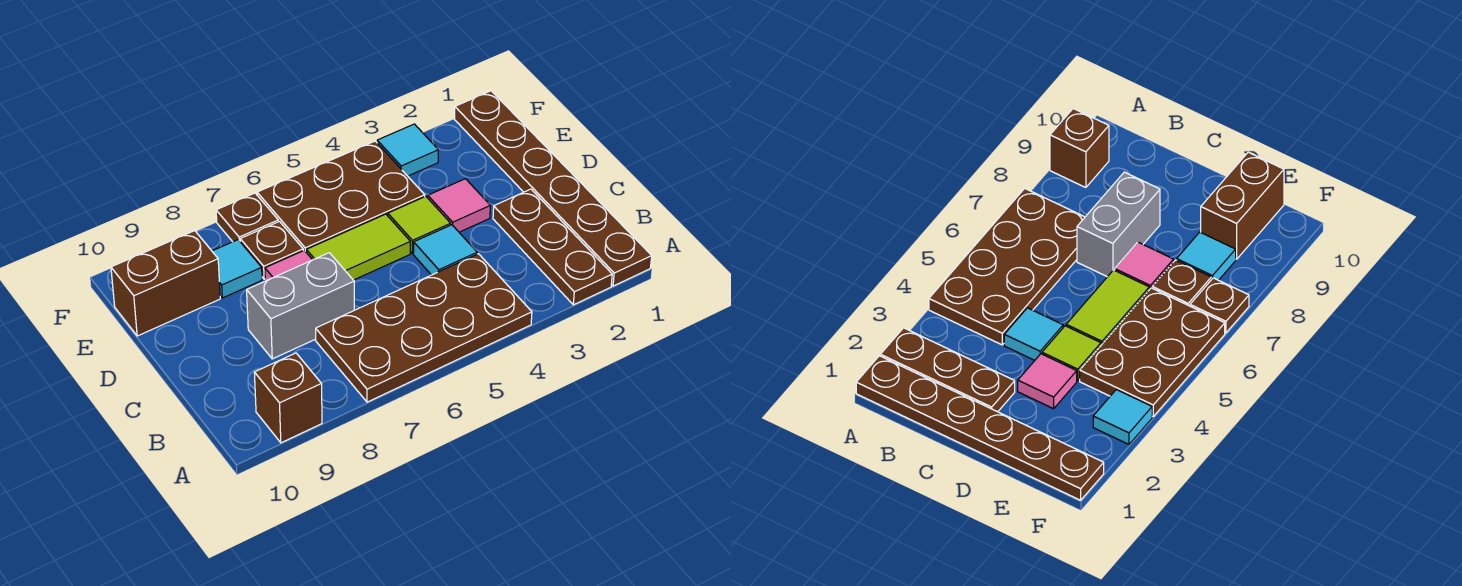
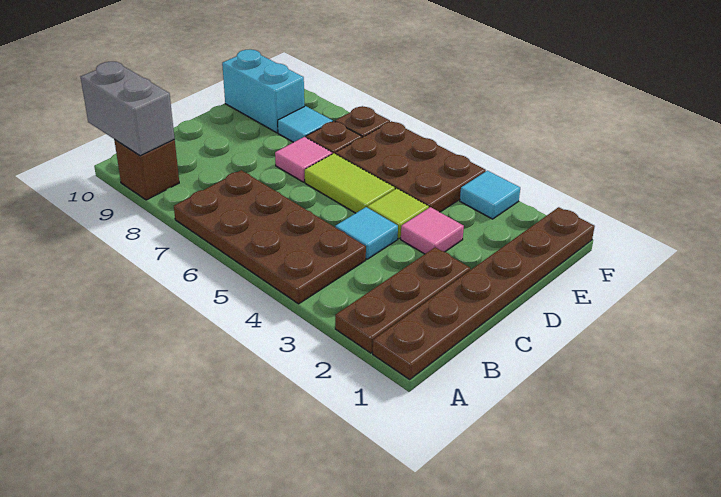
grey brick C7:C8 level 1 -> grey brick A9:A10 level 2
brown brick E9:E10 level 1 -> cyan brick E9:E10 level 1

